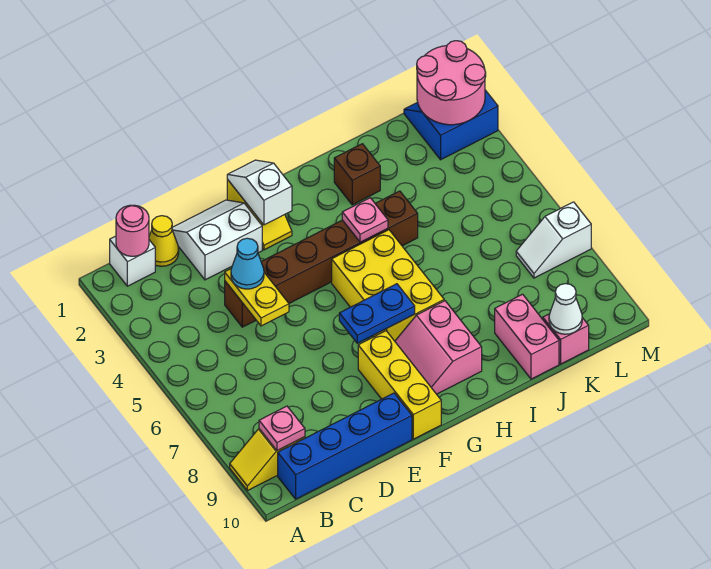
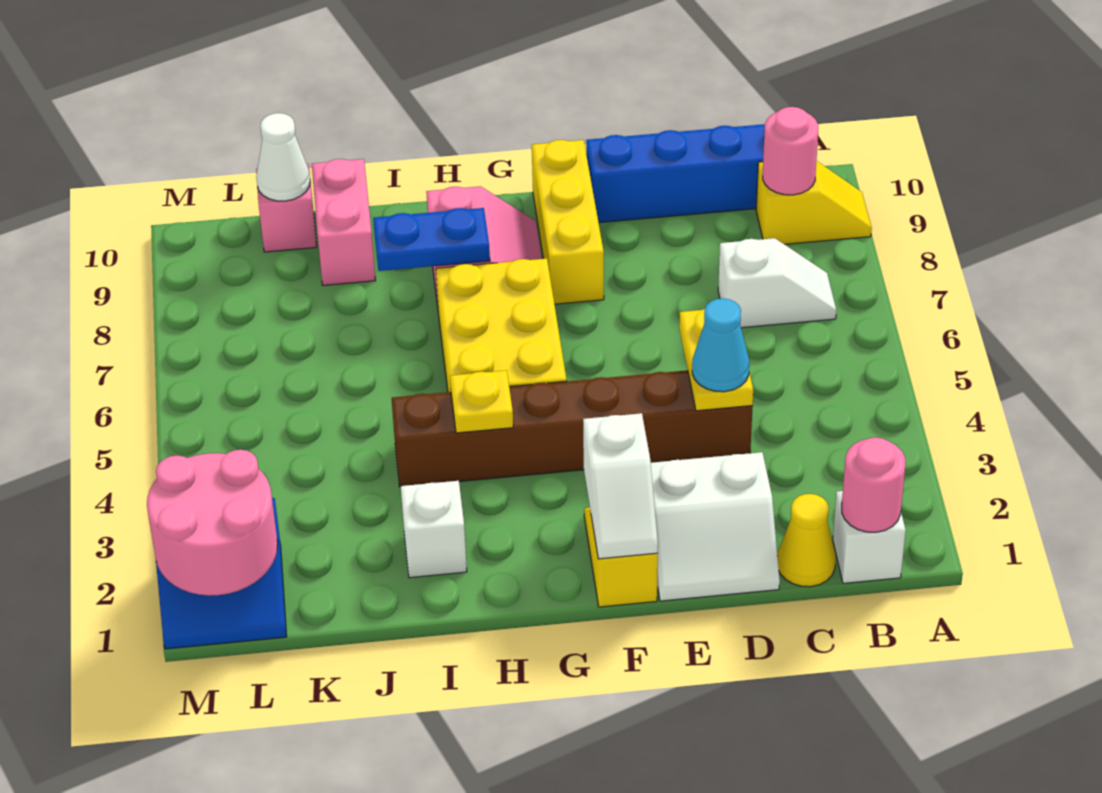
pink plate B9 level 2 -> pink round brick B9 level 2
blue plate F7:G7 level 2 -> blue plate H8:I8 level 2
pink plate H4 level 2 -> yellow plate H4 level 2
brown brick I2 level 1 -> white brick I2 level 1
white slope L7:M7 level 1 top M -> white slope B7:C7 level 1 top C

